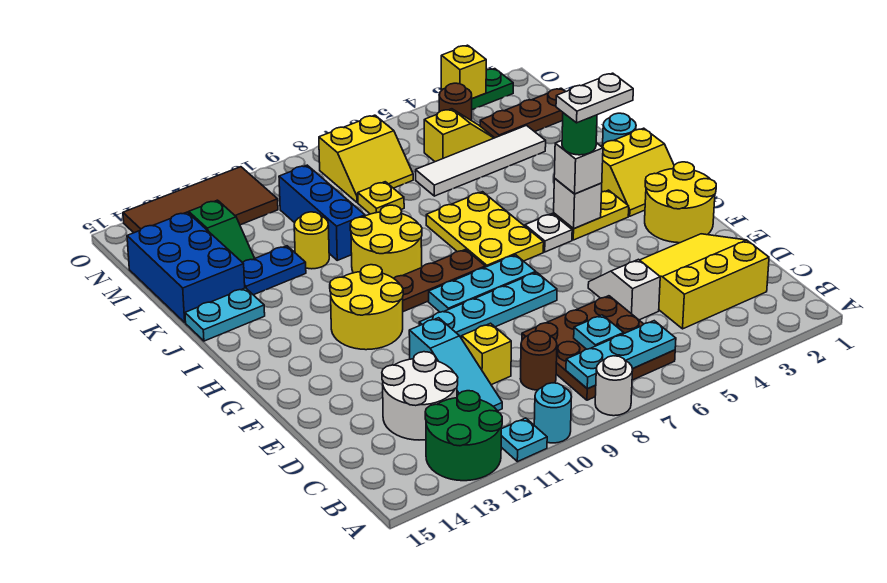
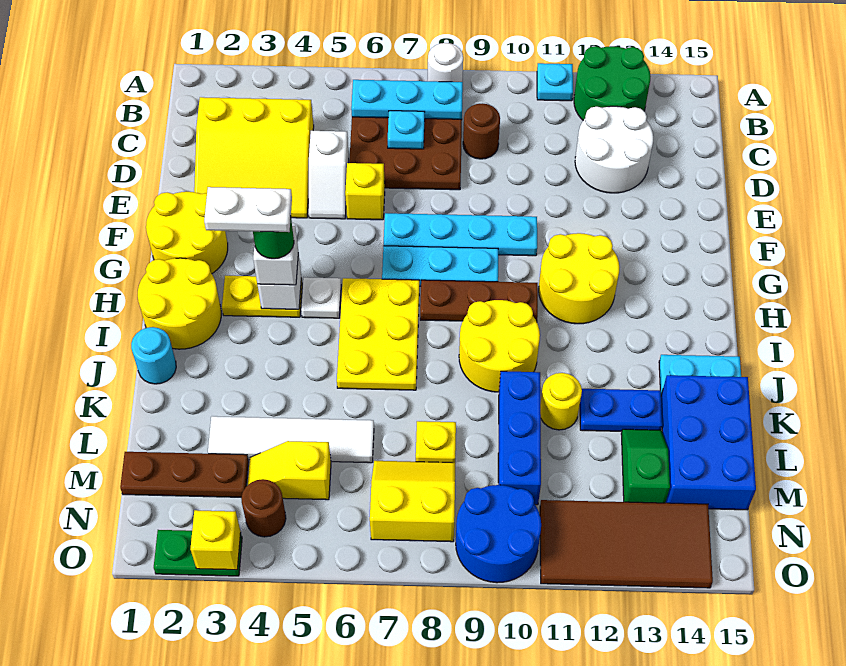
cyan round brick A10 level 1 -> none
cyan slope C11:E11 level 1 top E -> none
yellow brick D10 level 1 -> yellow brick E6 level 1
yellow slope H1:I2 level 1 top I -> yellow round brick H1:I2 level 1
none -> blue round brick N9:O10 level 1

